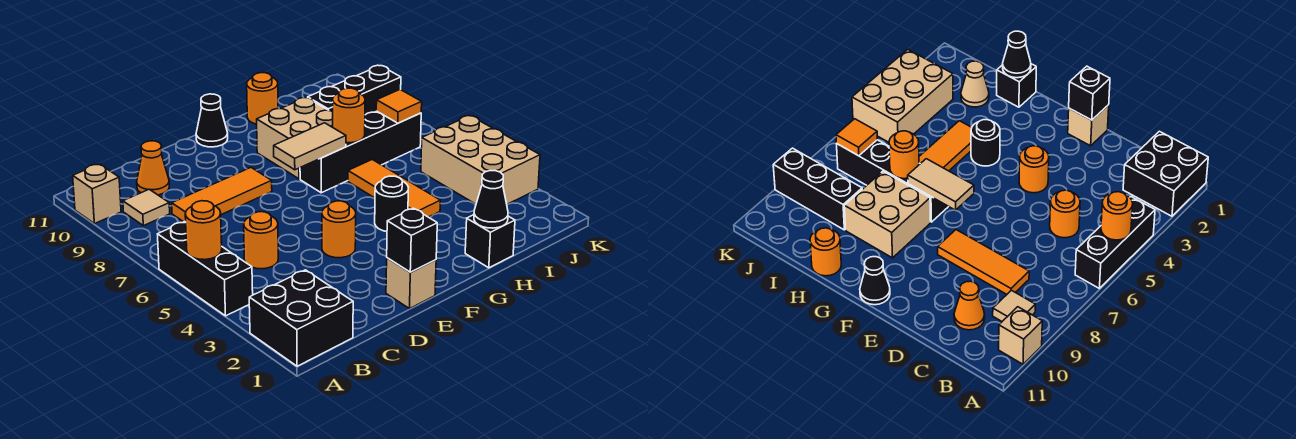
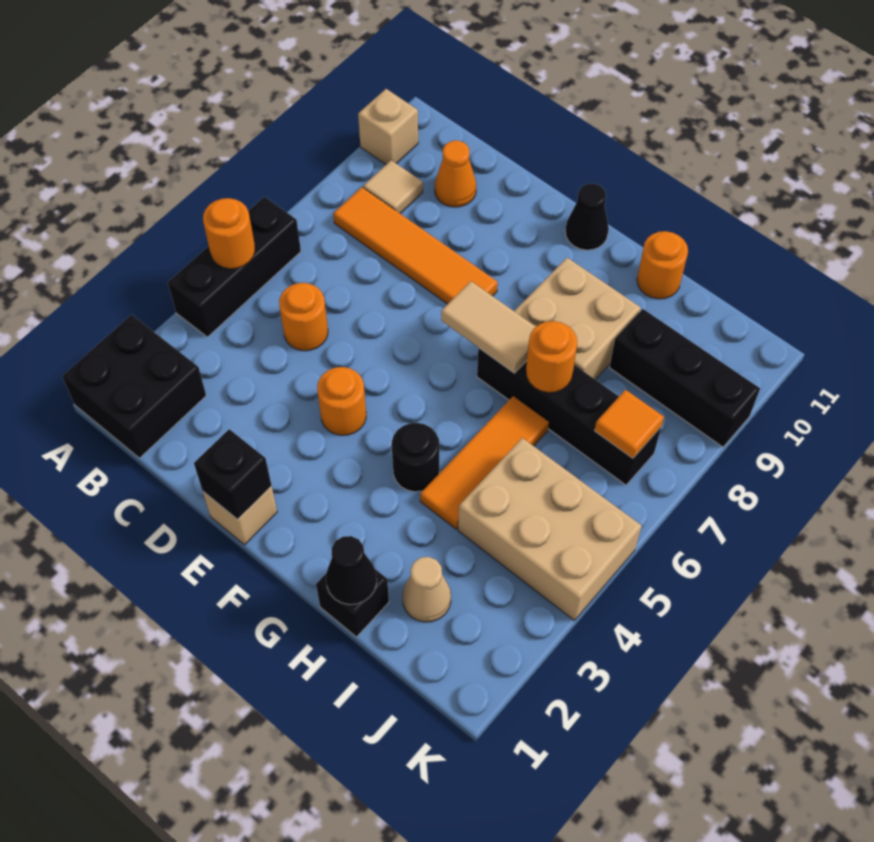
orange tile C8:E8 level 1 -> orange tile B8:E8 level 1
tan brick J3:K5 level 1 -> tan brick I4:K5 level 1

